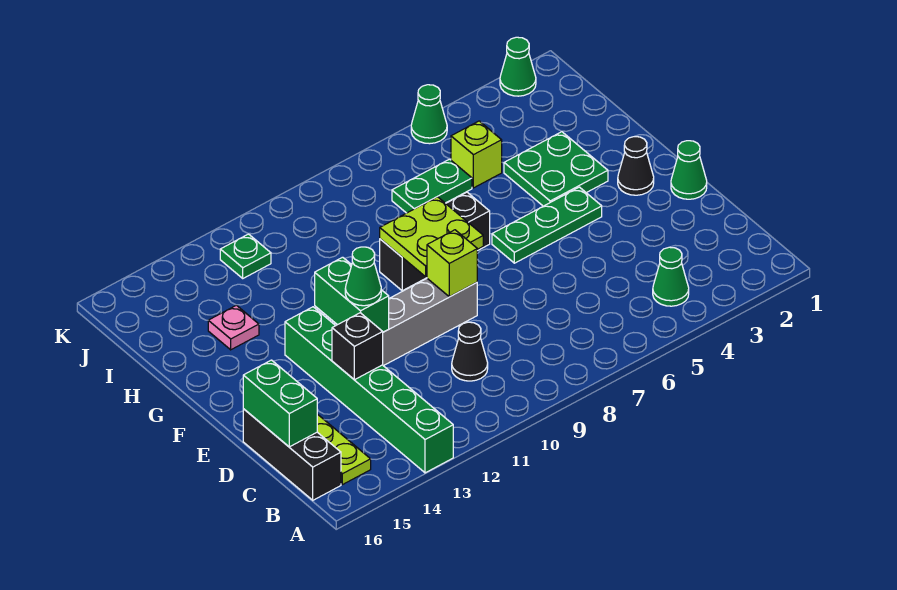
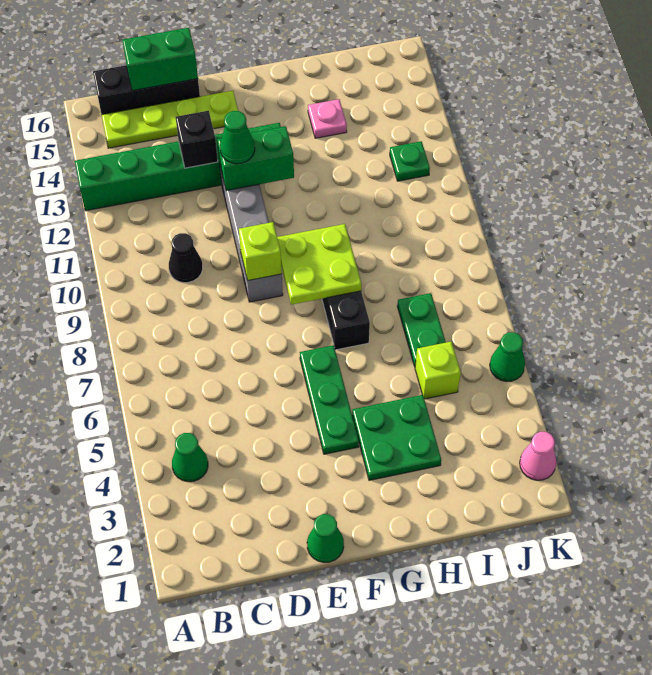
black cone F2 level 1 -> none
green cone K2 level 1 -> pink cone K2 level 1

